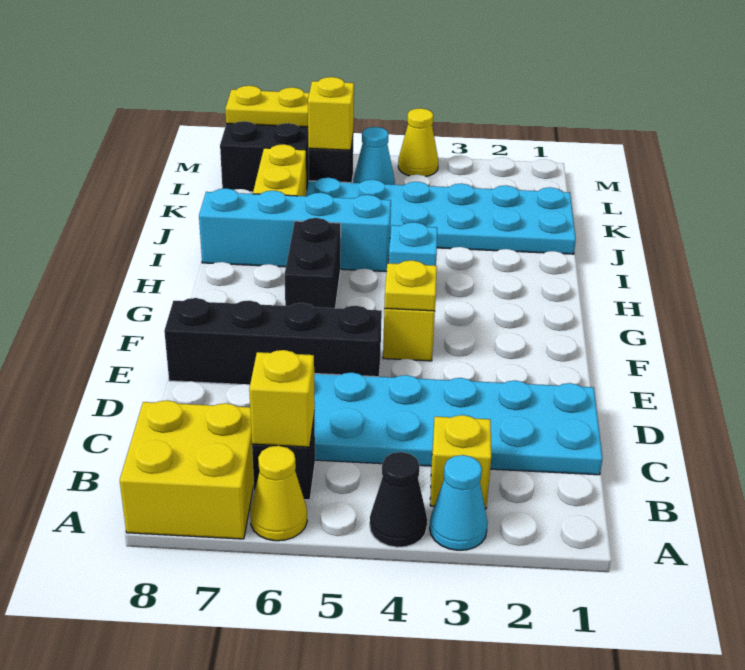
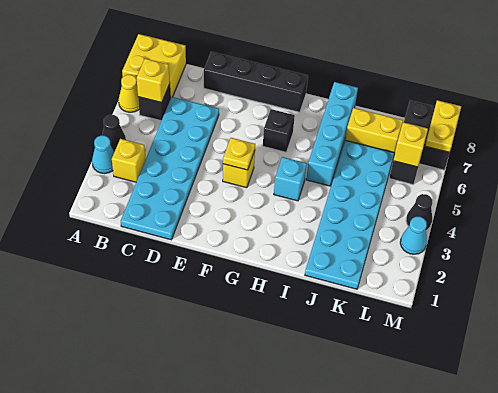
black brick E5:E8 level 1 -> black brick D8:G8 level 1
black brick G6:H6 level 1 -> black brick G6 level 1
cyan cone L5 level 1 -> cyan cone M3 level 1
yellow cone M4 level 1 -> black cone M4 level 1

